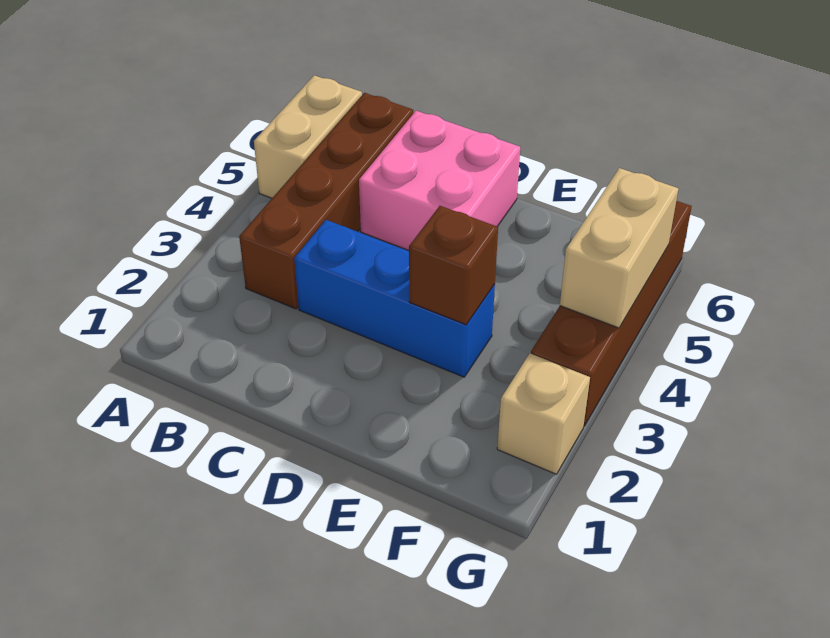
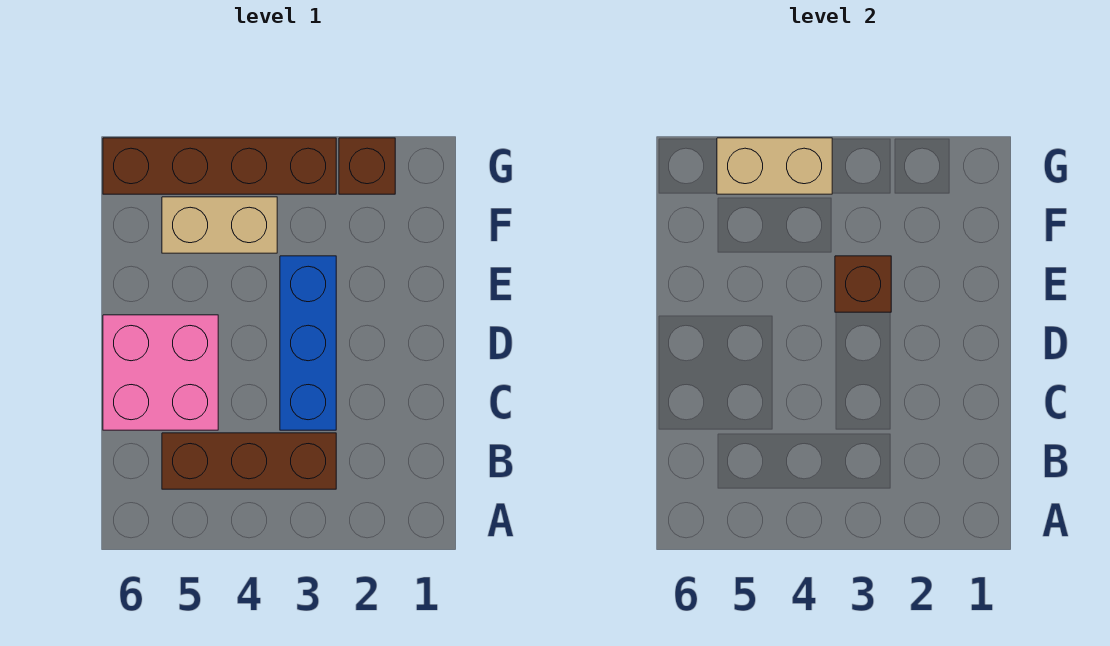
tan brick A5:A6 level 1 -> tan brick F4:F5 level 1
brown brick B3:B6 level 1 -> brown brick B3:B5 level 1
tan brick G2 level 1 -> brown brick G2 level 1

